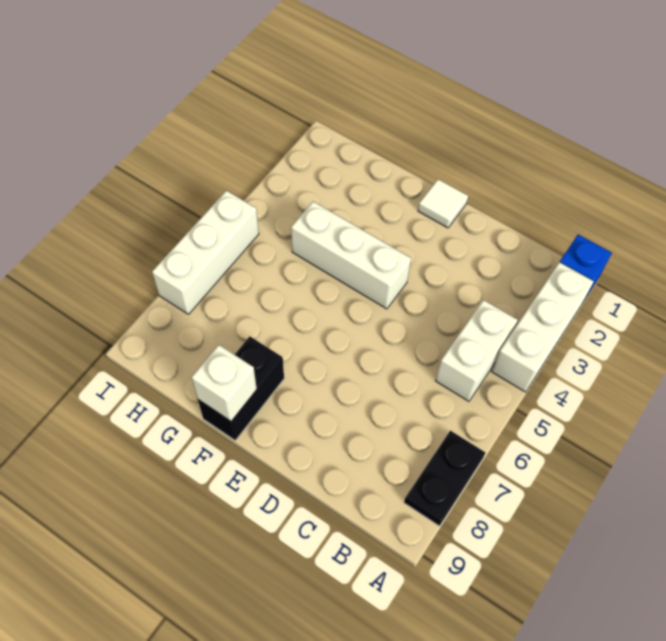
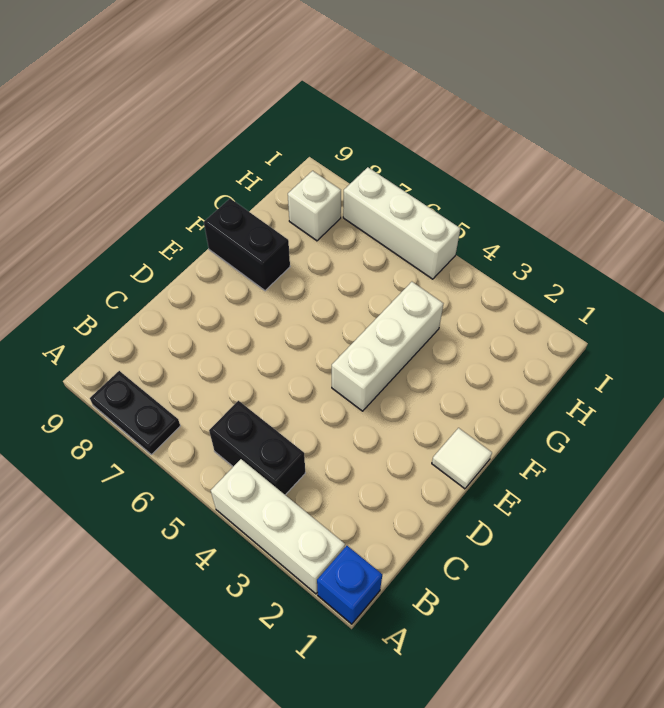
white brick B4:B5 level 1 -> black brick B4:B5 level 1
white brick F9 level 2 -> white brick H8 level 1

